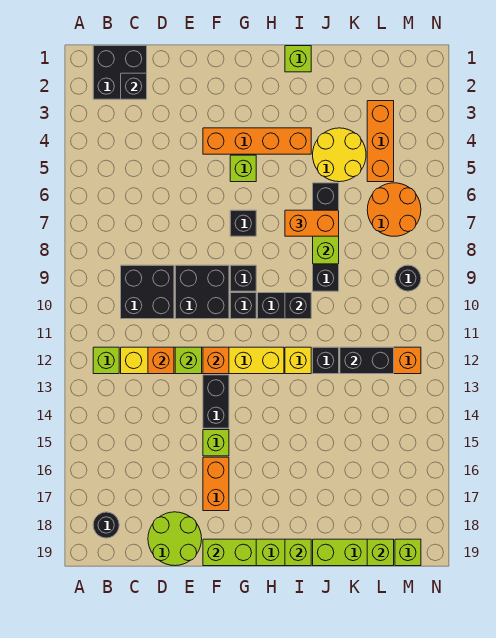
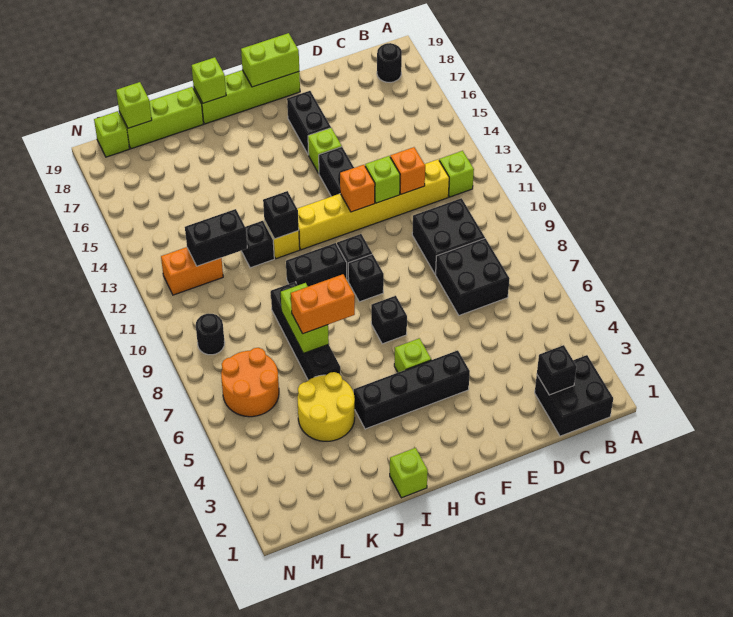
lime round brick D18:E19 level 1 -> none
black brick E9:F10 level 1 -> black brick C7:D8 level 1
orange brick F4:I4 level 1 -> black brick F4:I4 level 1
orange brick F16:F17 level 1 -> black brick F16:F17 level 1
black brick I10 level 2 -> black brick I12 level 2
orange brick L3:L5 level 1 -> none

